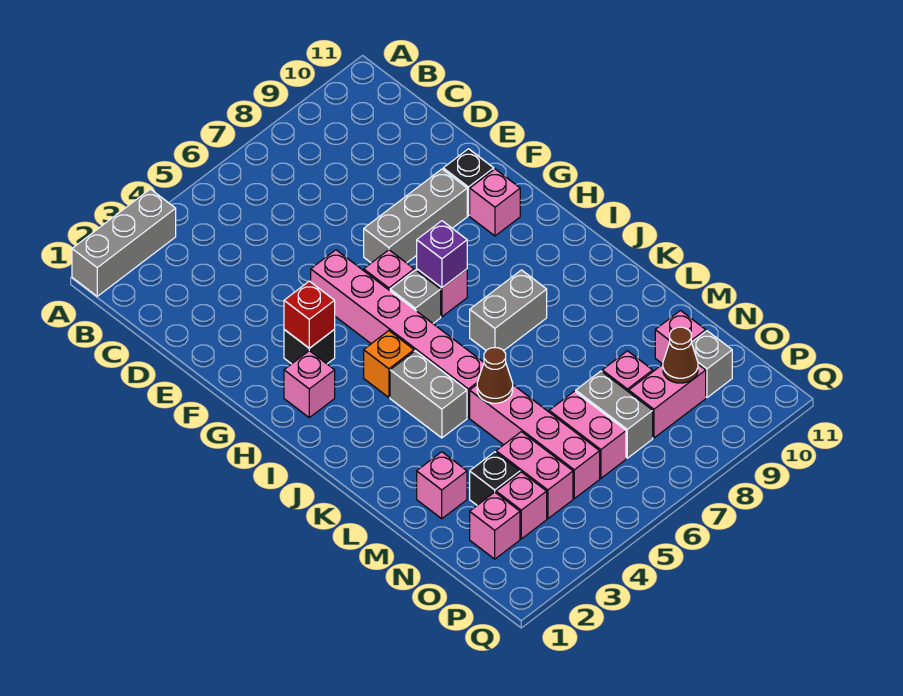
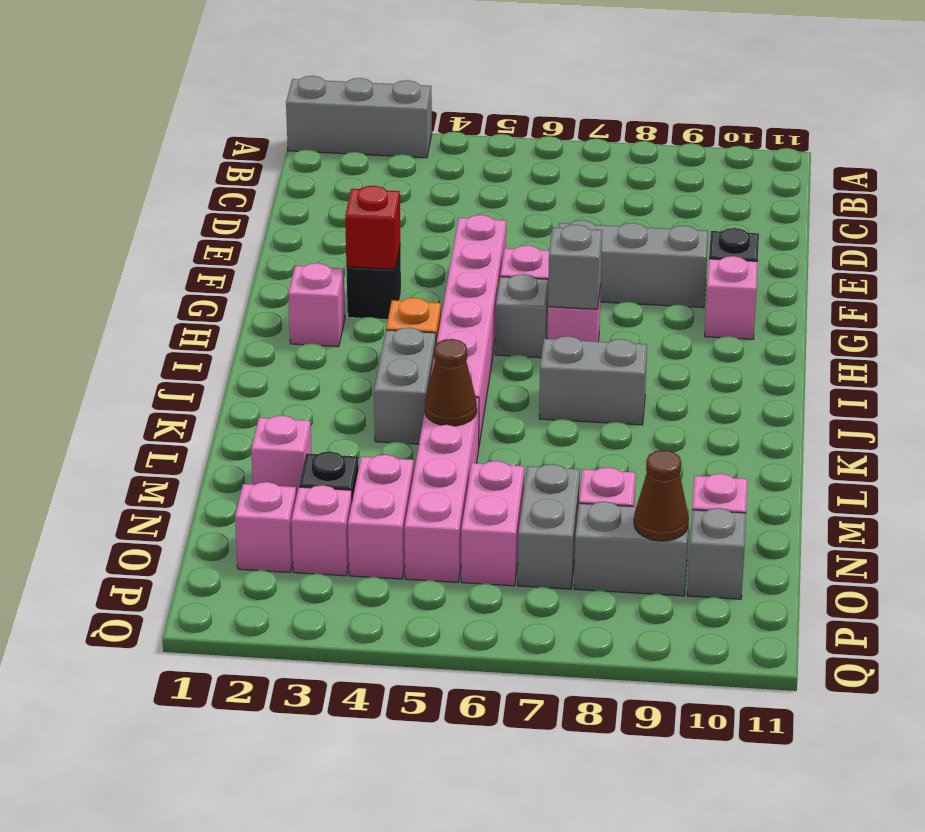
purple brick H7 level 2 -> grey brick H7 level 2
pink brick O8:O9 level 1 -> grey brick O8:O9 level 1

